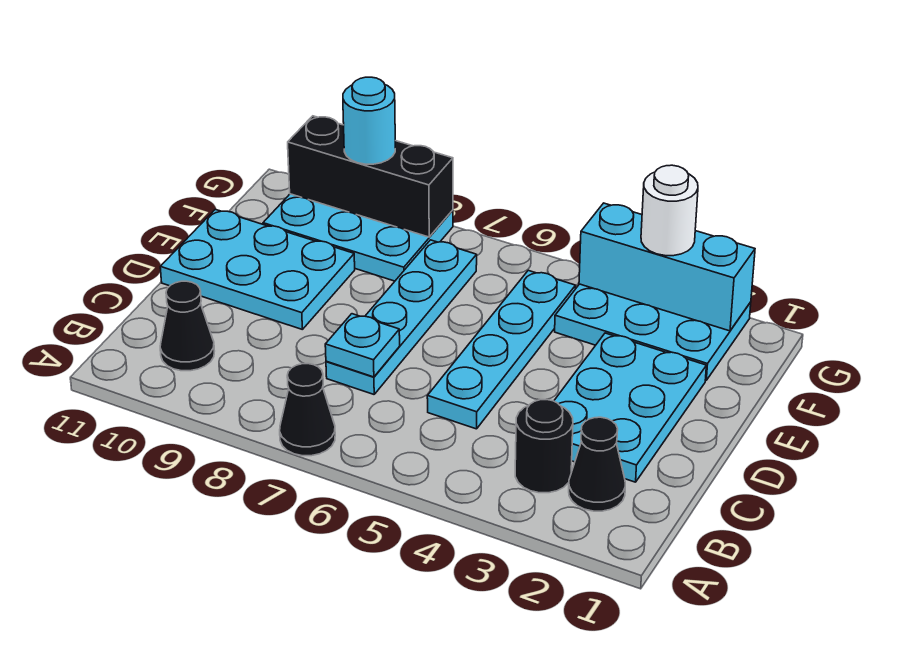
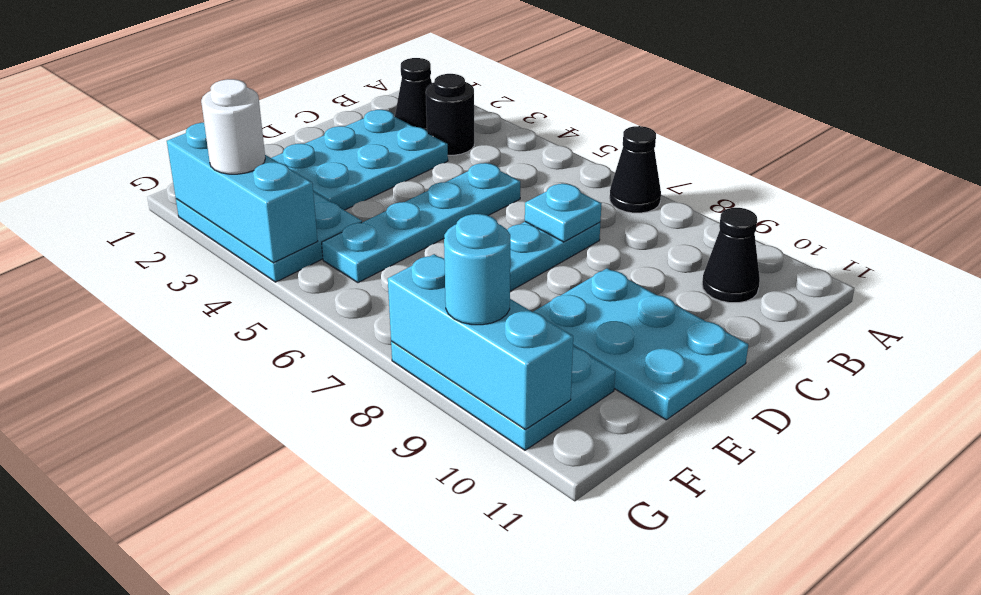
black brick G8:G10 level 2 -> cyan brick G8:G10 level 2

